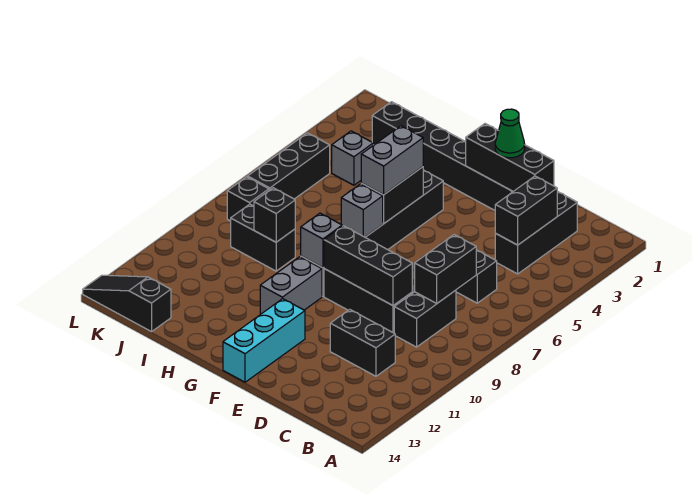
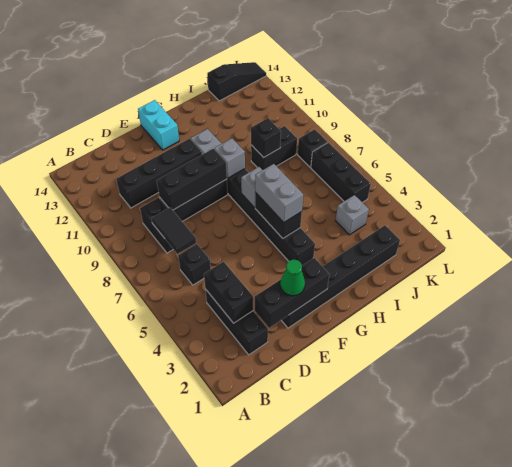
black brick C7:C8 level 2 -> black tile C7:C8 level 2
black brick C11:D11 level 1 -> black brick C11:F11 level 1
cyan brick F12:F14 level 1 -> cyan brick F13:F14 level 1

